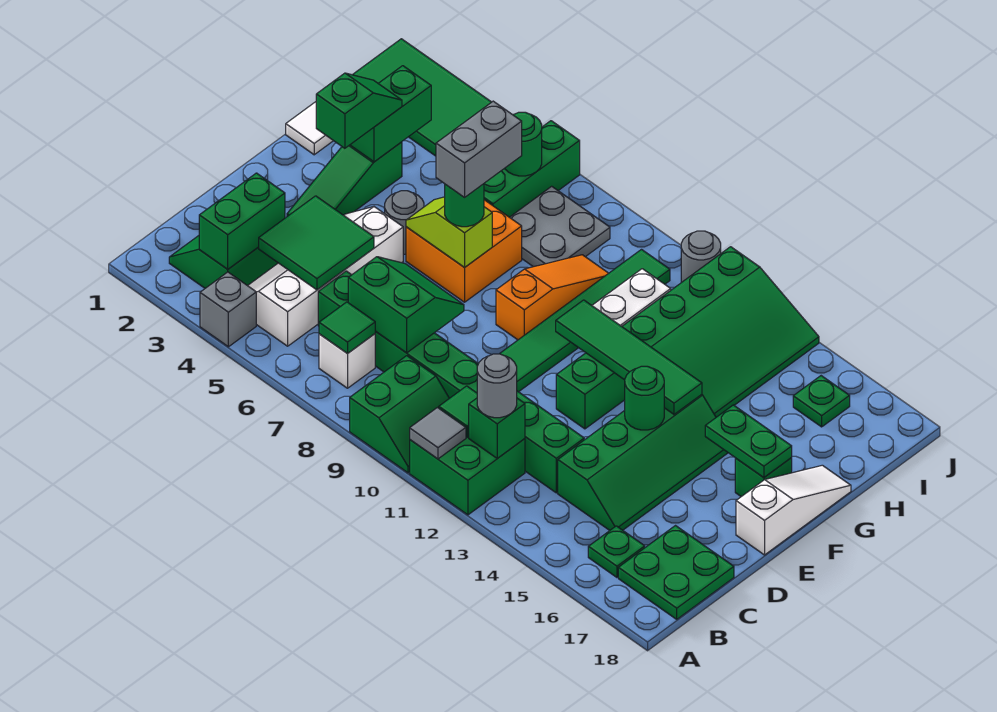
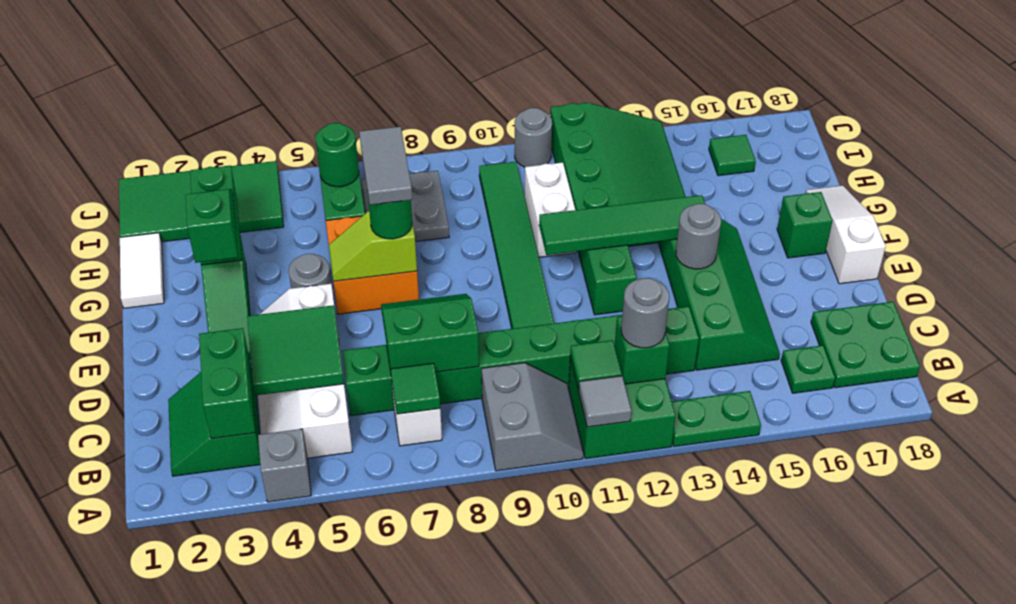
green slope A9:B10 level 1 top 9 -> grey slope A9:B10 level 1 top 9
green round brick E14 level 2 -> grey round brick E14 level 2
grey brick F7:G7 level 4 -> grey tile F7:G7 level 4
orange slope F9:H9 level 1 top F -> none
green plate F16:F17 level 2 -> green plate A13:A14 level 1
green plate I16 level 1 -> green tile I16 level 1

